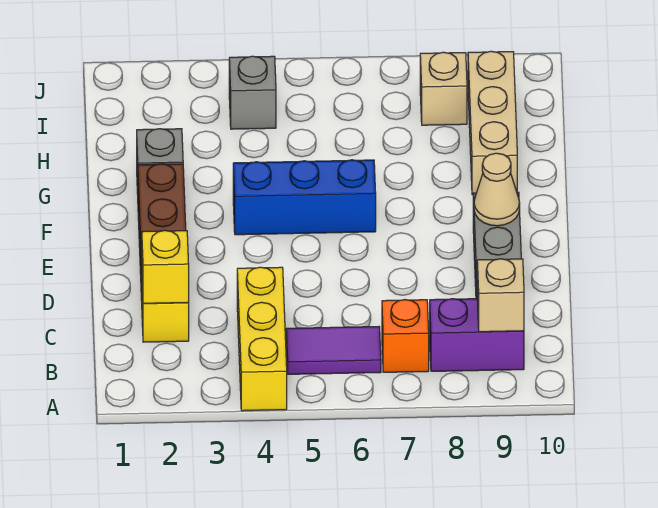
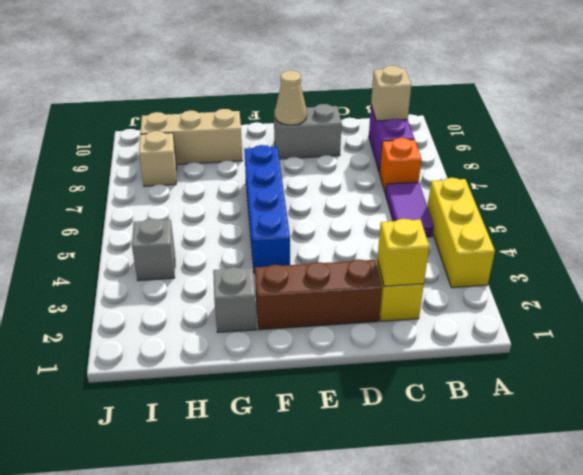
yellow brick A4:C4 level 1 -> yellow brick A3:A5 level 1
blue brick F4:F6 level 1 -> blue brick F4:F7 level 1

